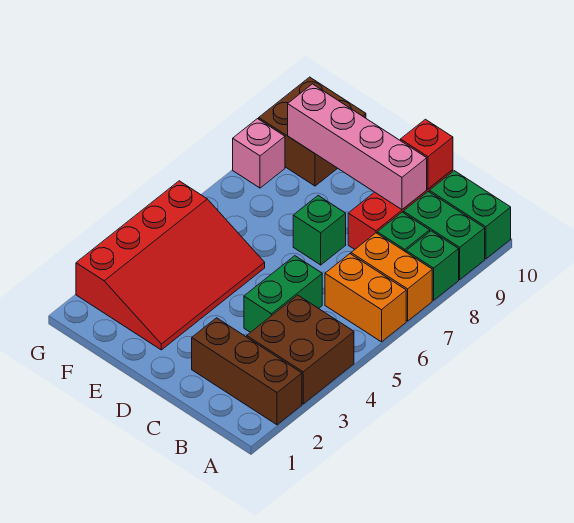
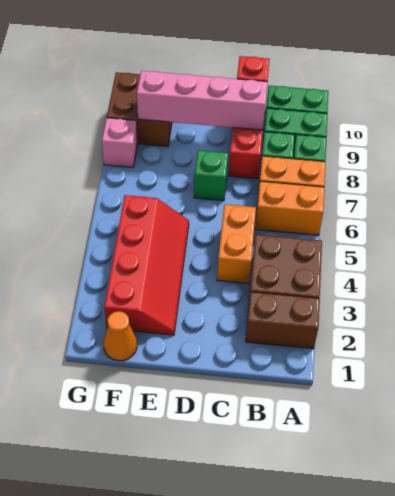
brown brick A2:C2 level 1 -> brown brick A2:B2 level 1
green brick C4:C5 level 1 -> orange brick C4:C5 level 1
red slope E2:G5 level 1 top G -> red slope E2:F5 level 1 top F
none -> orange cone F1 level 1

